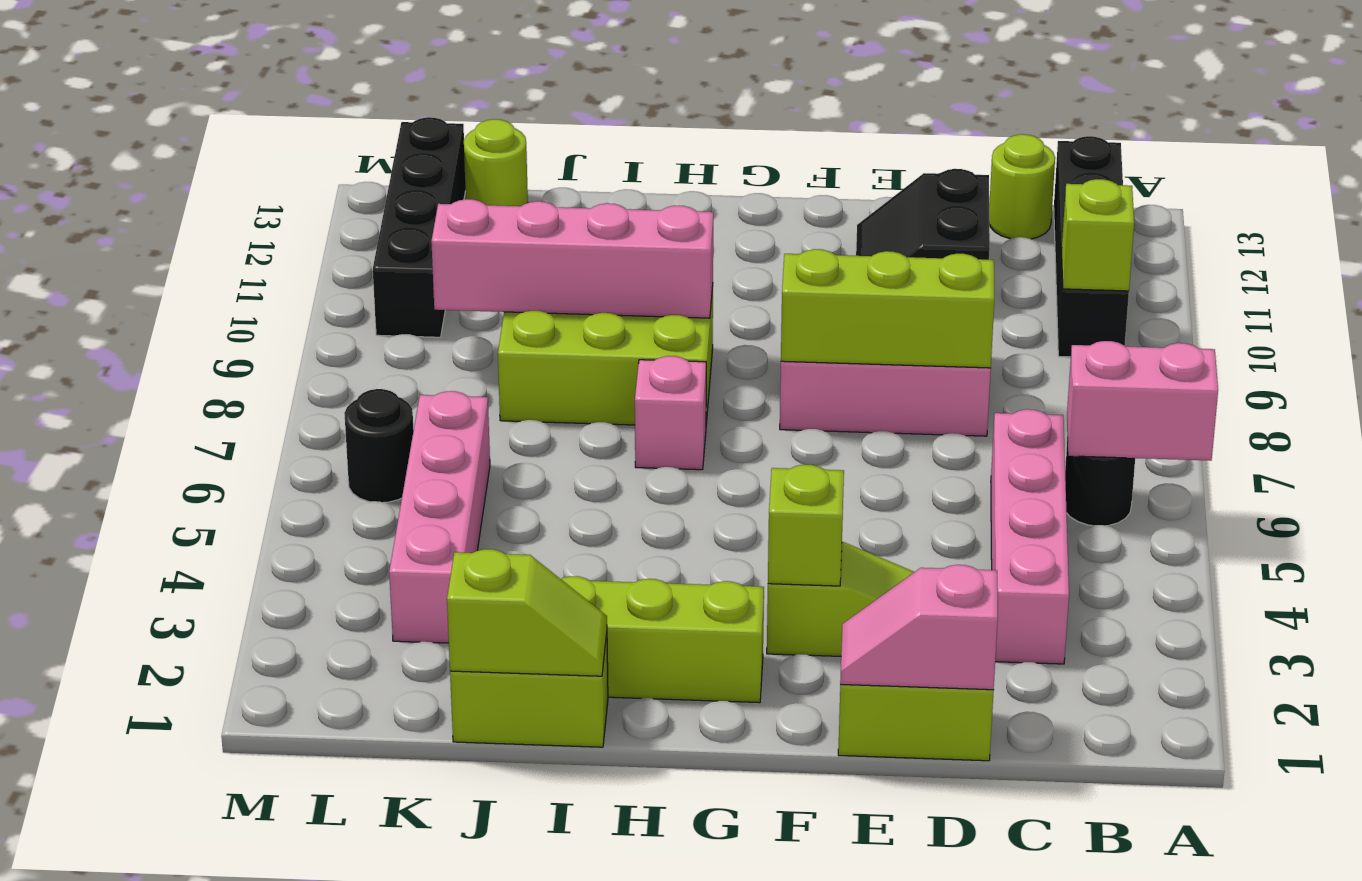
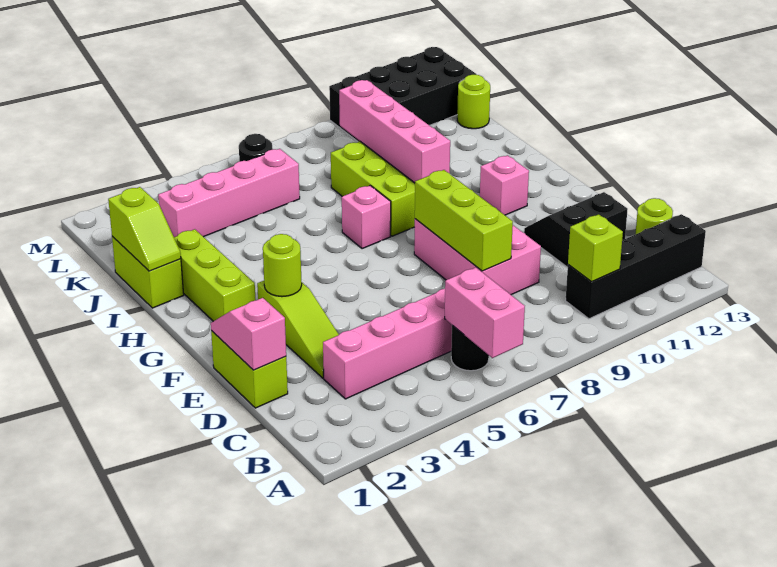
lime brick F3 level 2 -> lime round brick F3 level 2
none -> pink brick G11 level 1
black brick L10:L13 level 1 -> black brick L10:M13 level 1

